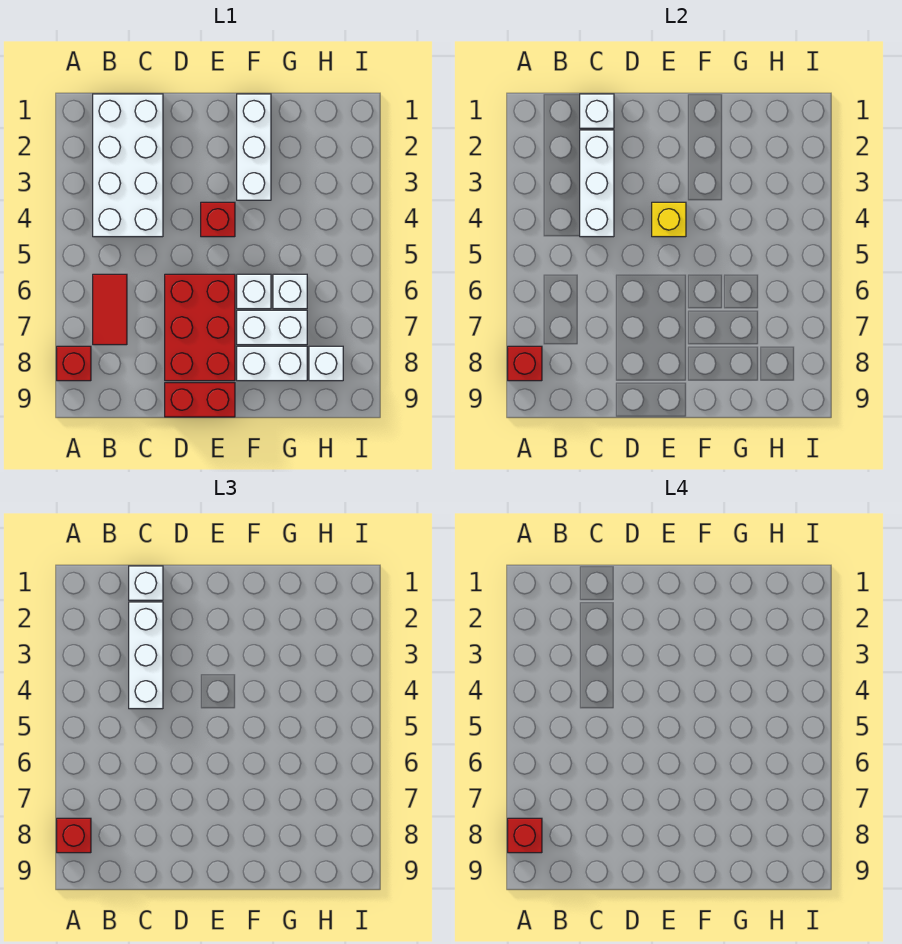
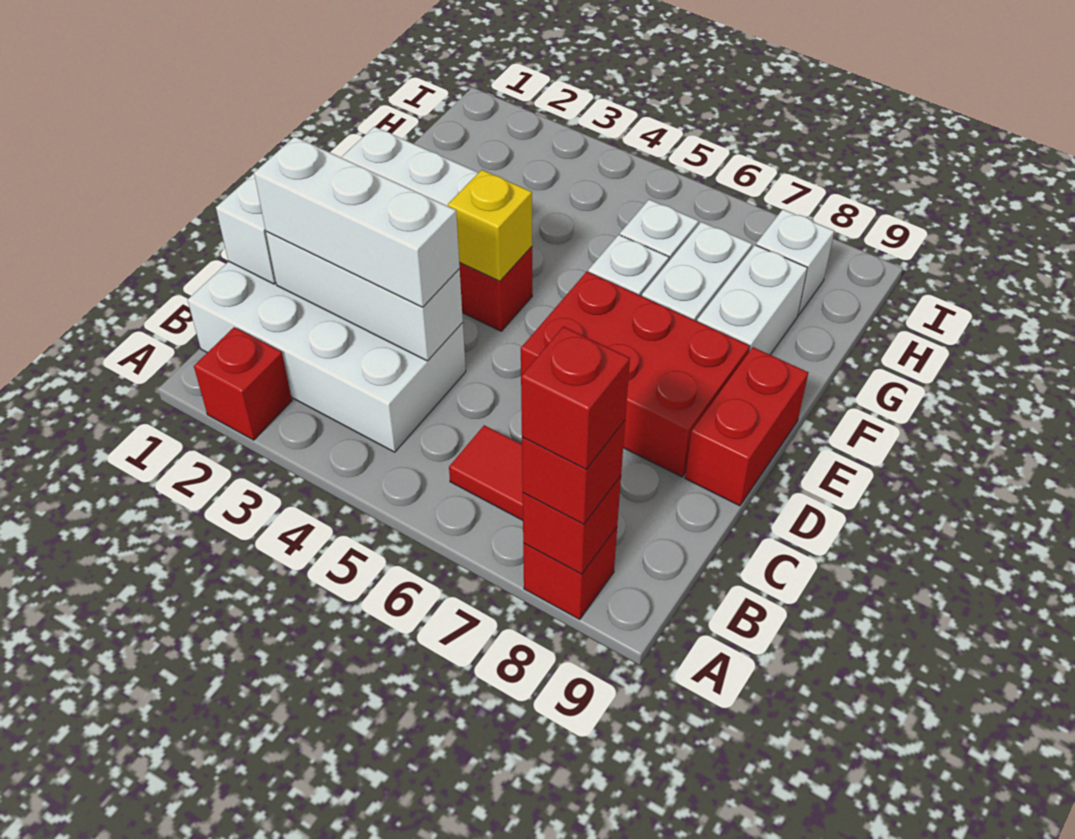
none -> red brick A2 level 1
white brick C1 level 3 -> none

